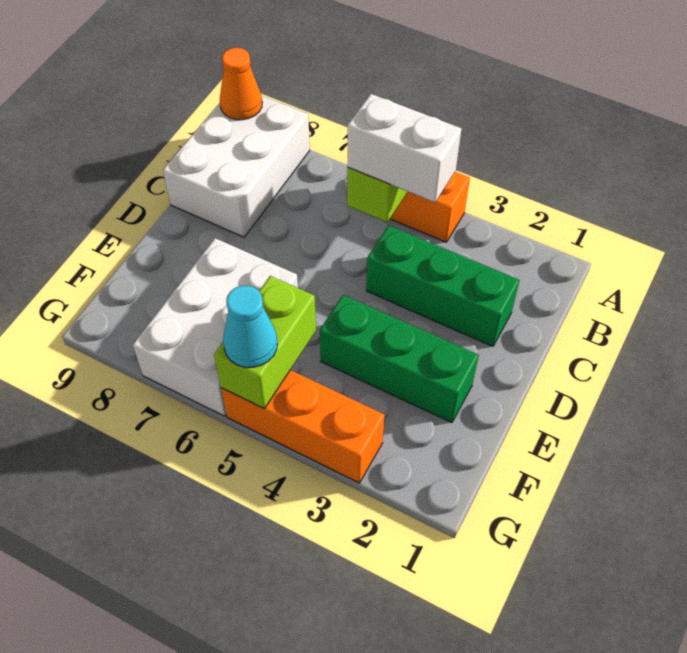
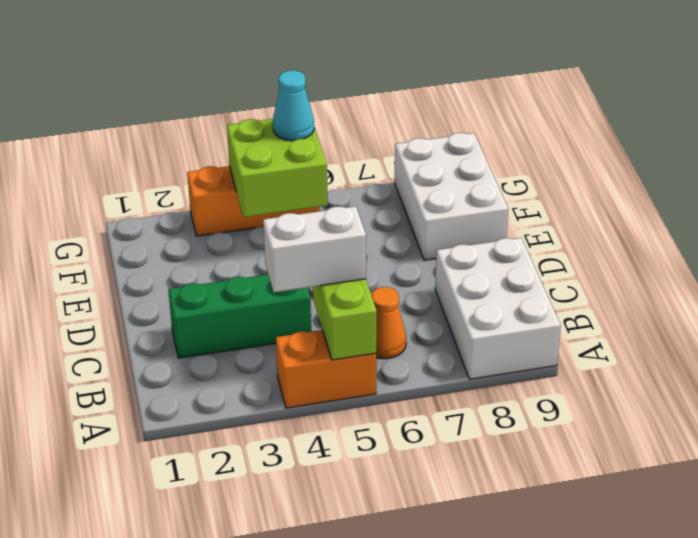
orange cone A9 level 2 -> orange cone B6 level 1
green brick E2:E4 level 1 -> none
white brick E6:G7 level 1 -> white brick E8:G9 level 1
lime brick F5:G5 level 2 -> lime brick F4:G5 level 2

